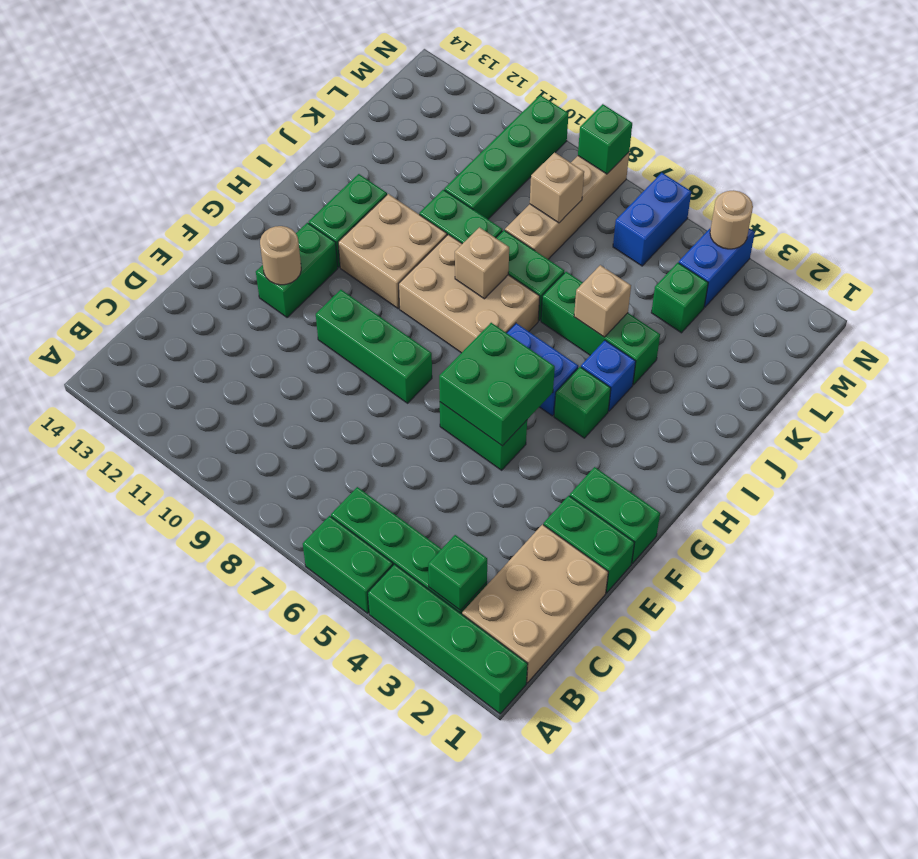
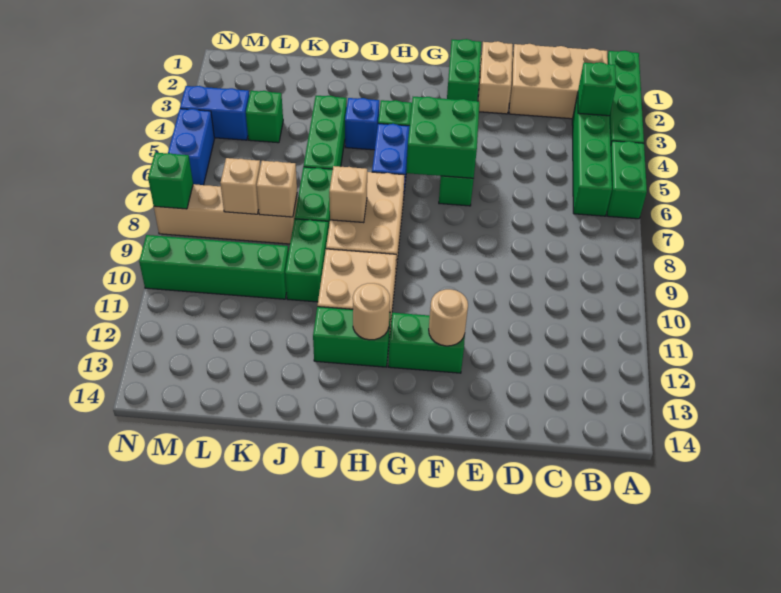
green brick E1:E2 level 1 -> tan brick E1:E2 level 1
green brick F8:F10 level 1 -> none
tan brick J5 level 2 -> tan brick K8 level 2
blue brick M6:N6 level 1 -> blue brick N5:N6 level 1
tan round brick N4 level 2 -> tan round brick H12 level 2

